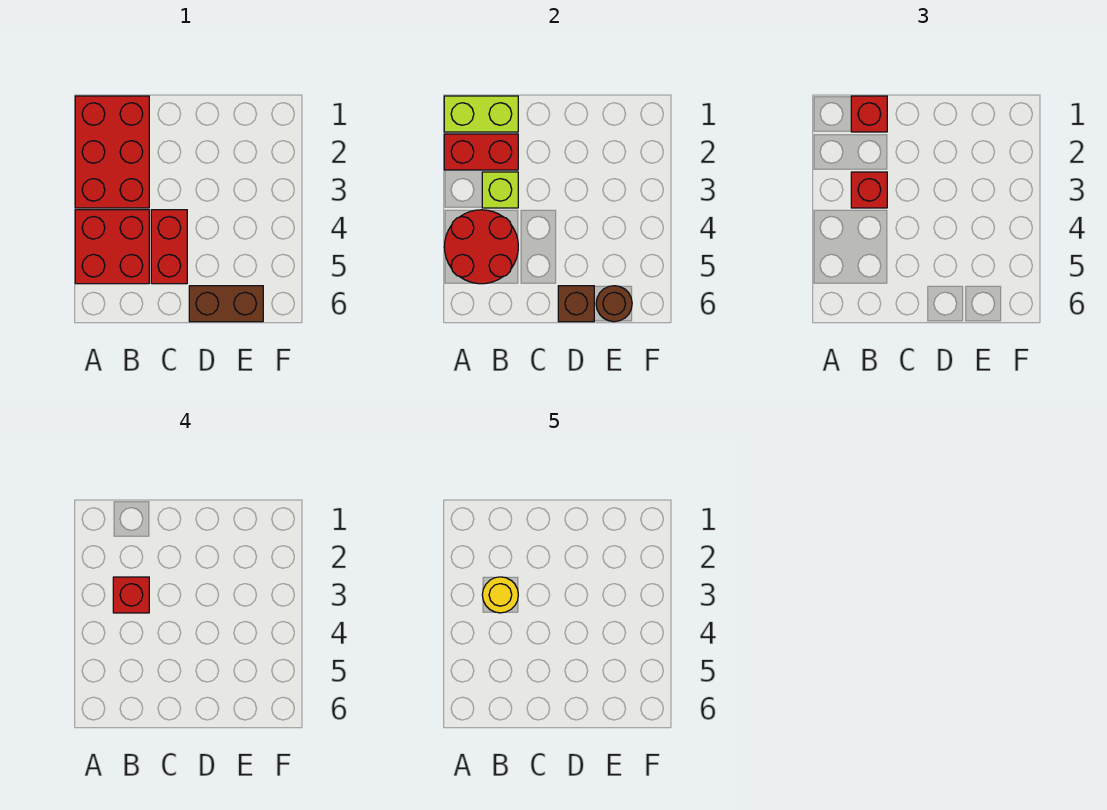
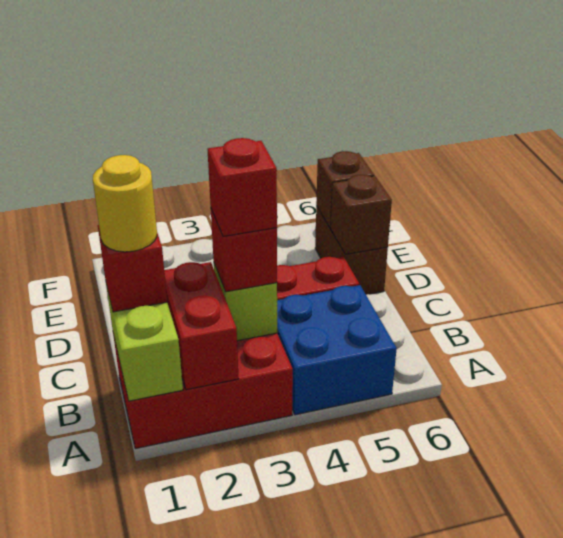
red brick A4:B5 level 1 -> blue brick A4:B5 level 1
red round brick A4:B5 level 2 -> none
yellow round brick B3 level 5 -> yellow round brick B1 level 4
brown round brick E6 level 2 -> brown brick E6 level 2

